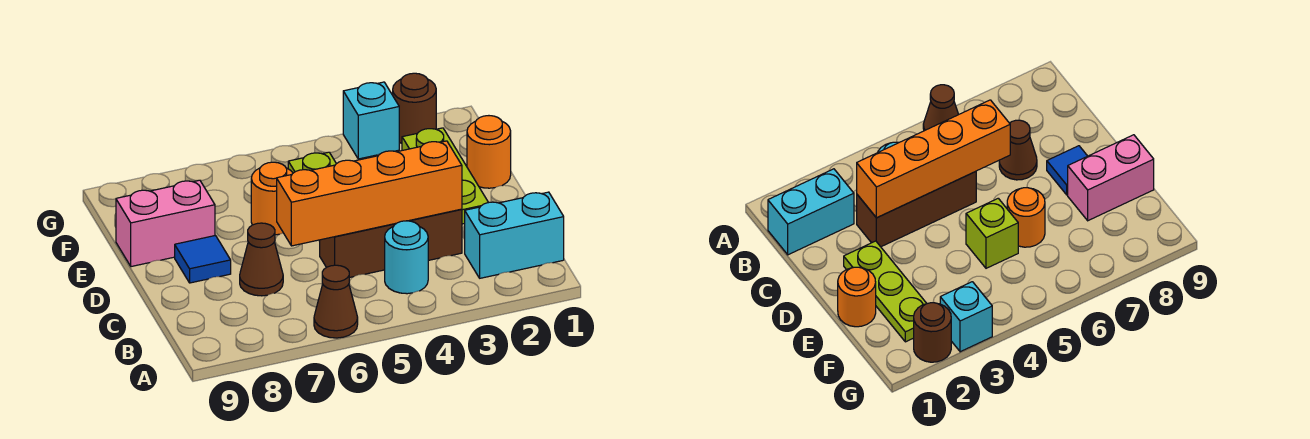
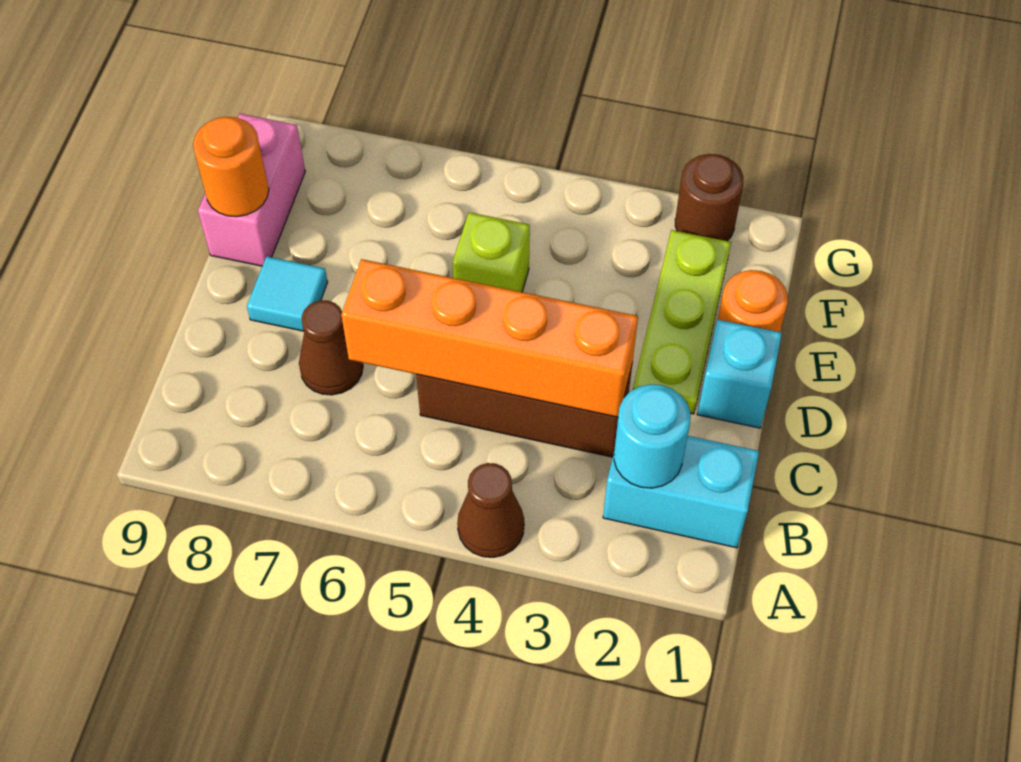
brown cone A6 level 1 -> brown cone A4 level 1
cyan round brick B4 level 1 -> cyan round brick B2 level 2
blue tile D8 level 1 -> cyan tile D8 level 1
orange round brick E6 level 1 -> orange round brick E9 level 2
pink brick E8:E9 level 1 -> pink brick E9:F9 level 1
cyan brick G3 level 1 -> cyan brick D1 level 1

